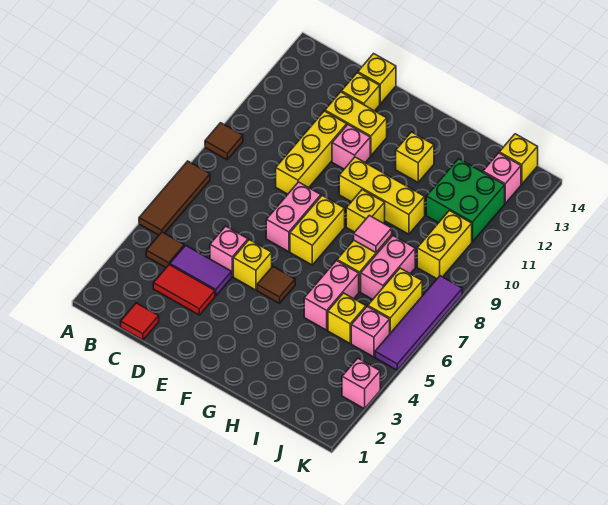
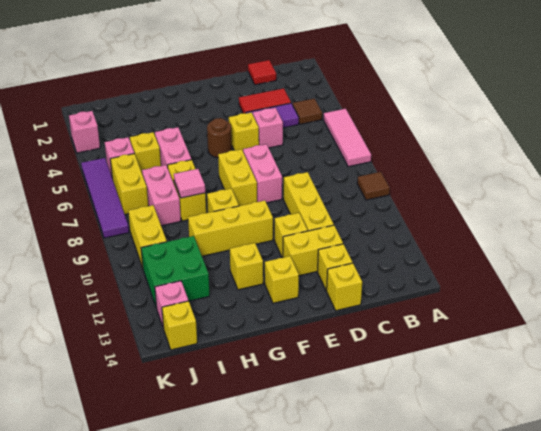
brown tile A5:A7 level 1 -> pink tile A5:A7 level 1
pink brick E11 level 1 -> yellow brick E11 level 1
brown tile F5 level 1 -> brown round brick F5 level 1
none -> yellow brick F13 level 1

